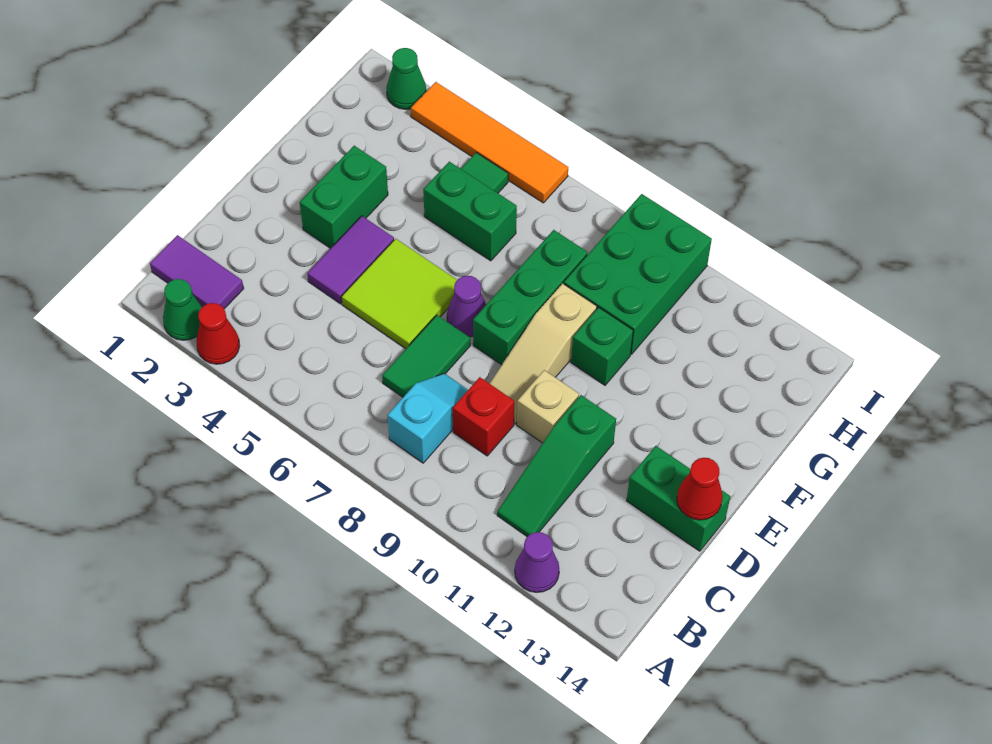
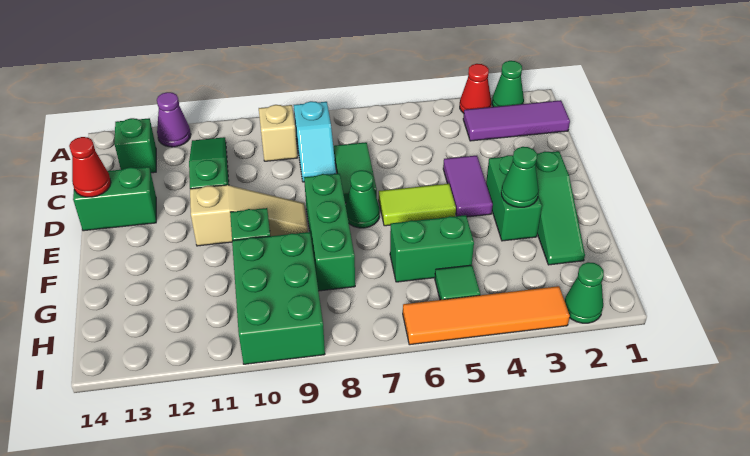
purple tile B1:B2 level 1 -> purple tile B1:B3 level 1
none -> green brick B13 level 1
red brick C9 level 1 -> none
lime tile D5:E6 level 1 -> lime tile E5:E6 level 1
tan slope D9:F9 level 1 top F -> tan slope E9:E11 level 1 top 11
tan brick D10 level 1 -> tan brick B9 level 1
none -> green slope E2:G2 level 1 top E
purple cone E7 level 1 -> green cone E7 level 1
none -> green cone F3 level 2

